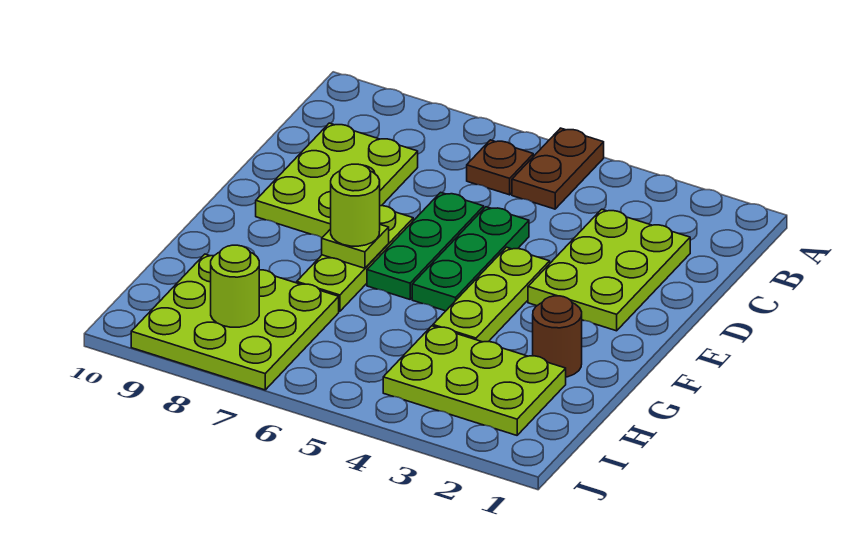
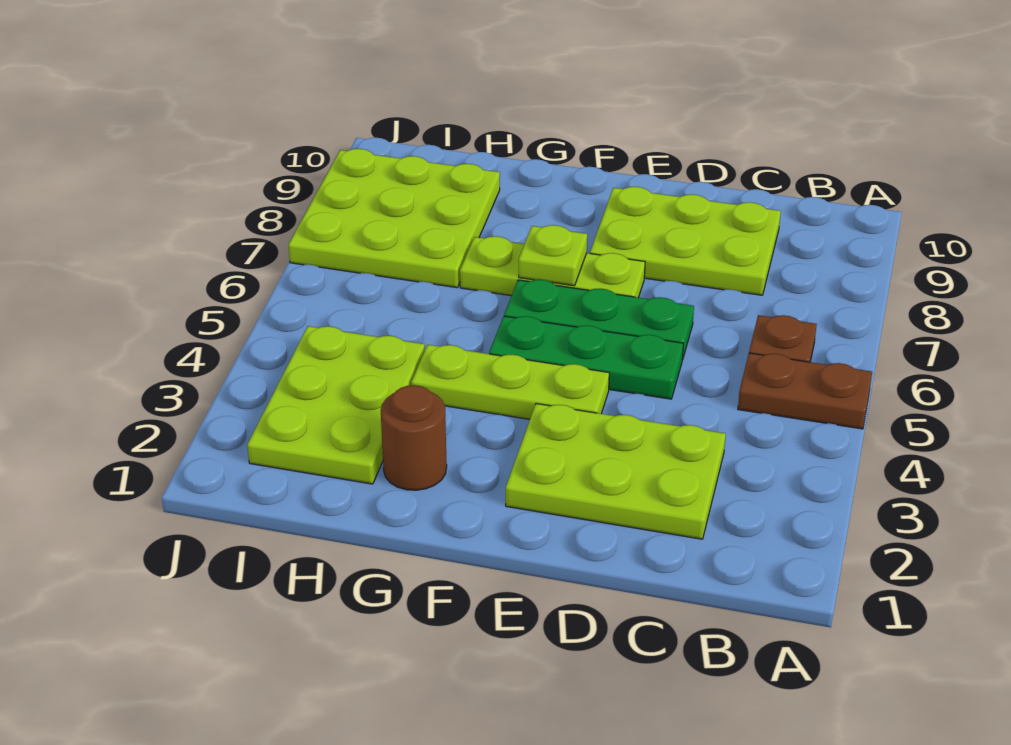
lime round brick F7 level 3 -> none
lime round brick I8 level 2 -> none

